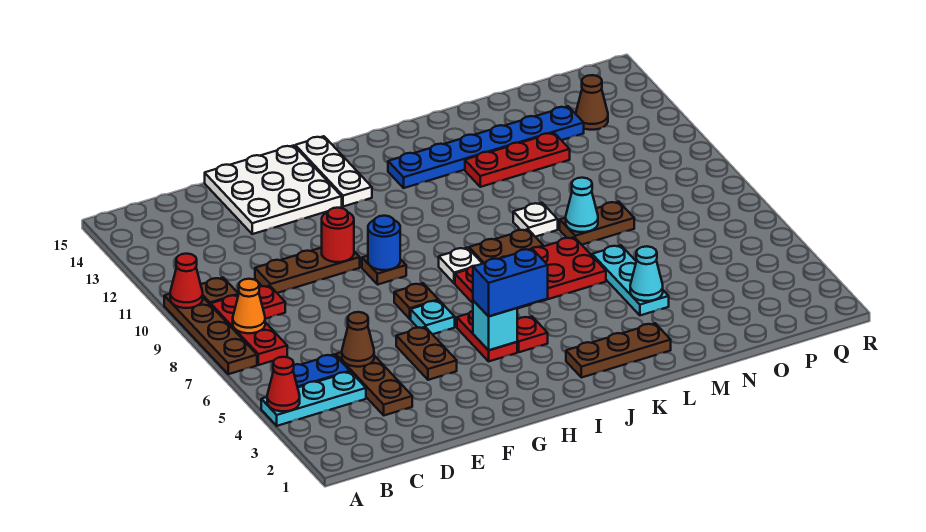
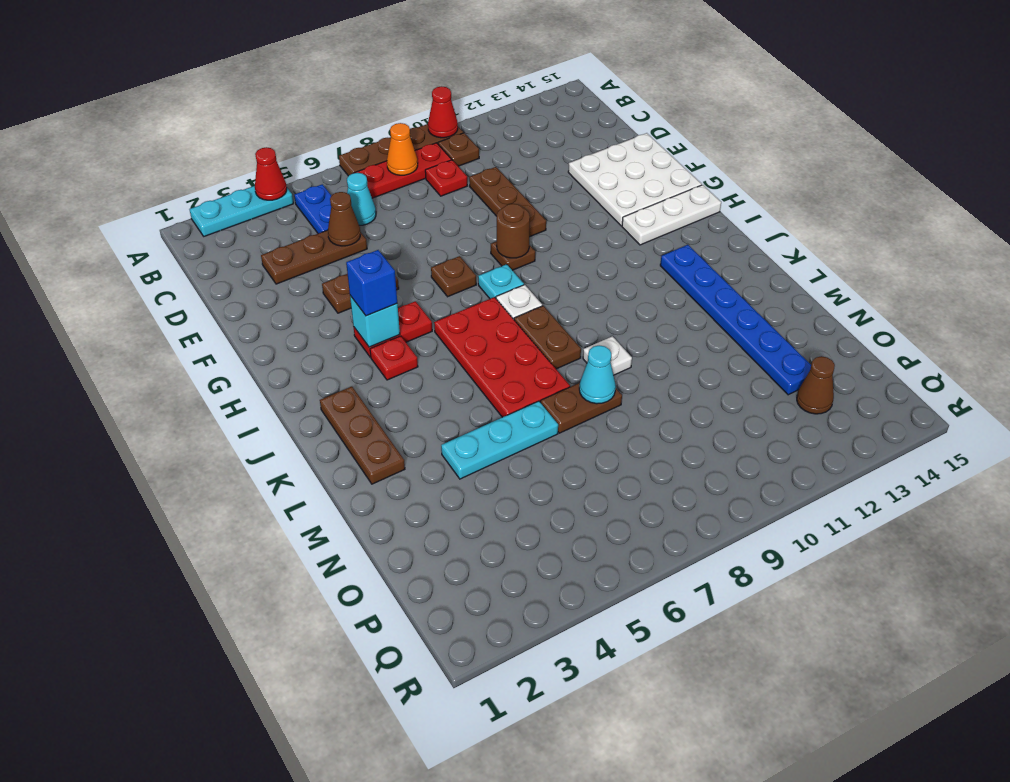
cyan plate A4:C4 level 1 -> cyan plate A2:A4 level 1
red round brick F10 level 2 -> none
cyan plate G6 level 1 -> cyan plate H8 level 1
blue round brick G9 level 2 -> brown round brick G9 level 2
blue brick H4:I4 level 3 -> blue brick H4 level 3
red plate L12:N12 level 1 -> none
cyan cone M4 level 2 -> cyan cone C6 level 1
brown plate M8:N8 level 1 -> brown plate M7:M8 level 1

